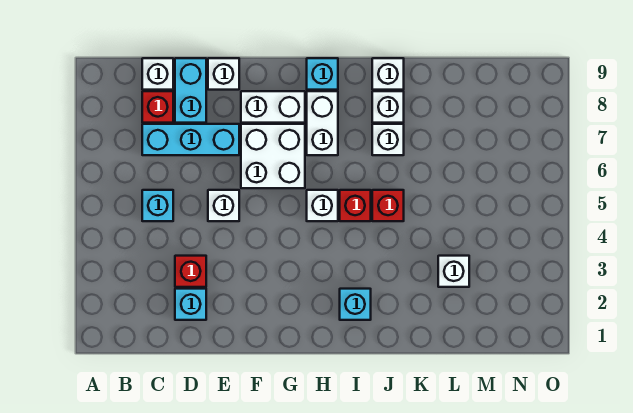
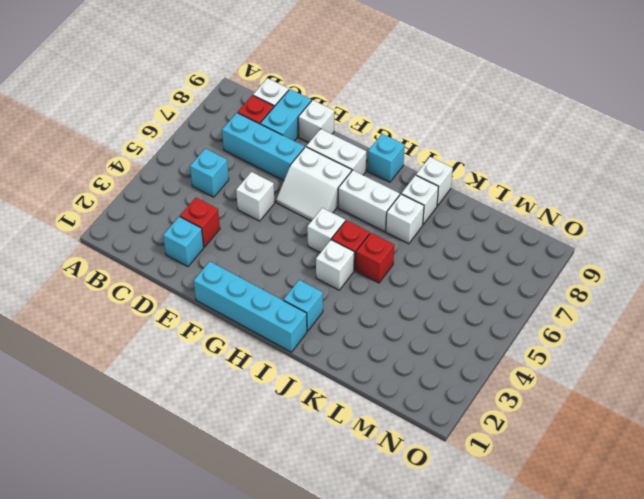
none -> cyan brick F1:I1 level 1
white brick F6:G7 level 1 -> white slope F6:G7 level 1 top 7
white brick H7:H8 level 1 -> white brick H7:I7 level 1
white brick L3 level 1 -> white brick I4 level 1

